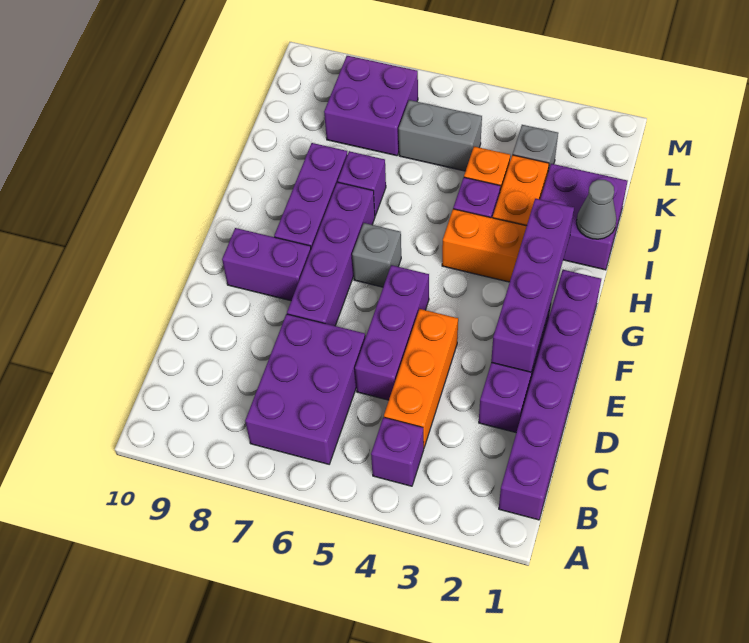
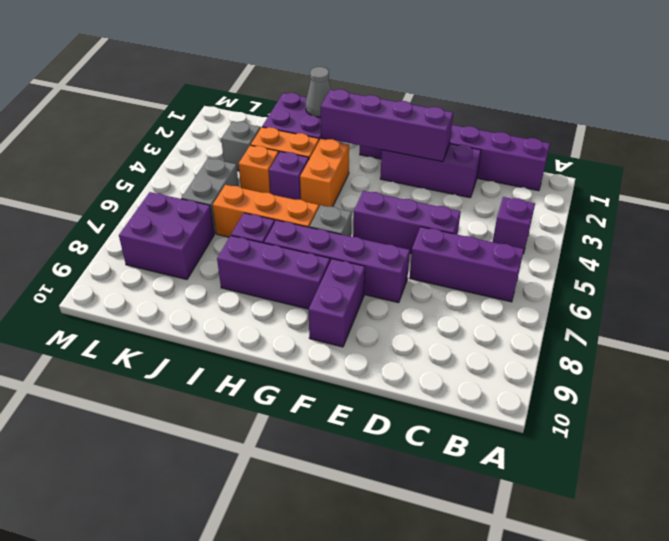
purple brick B6:D7 level 1 -> purple brick B6:D6 level 1
orange brick C4:E4 level 1 -> orange brick H6:J6 level 1

